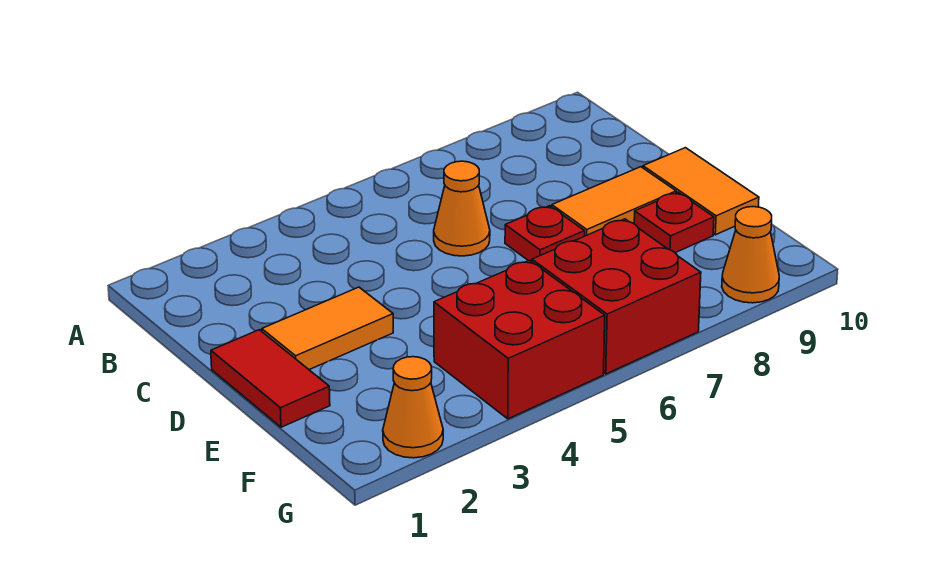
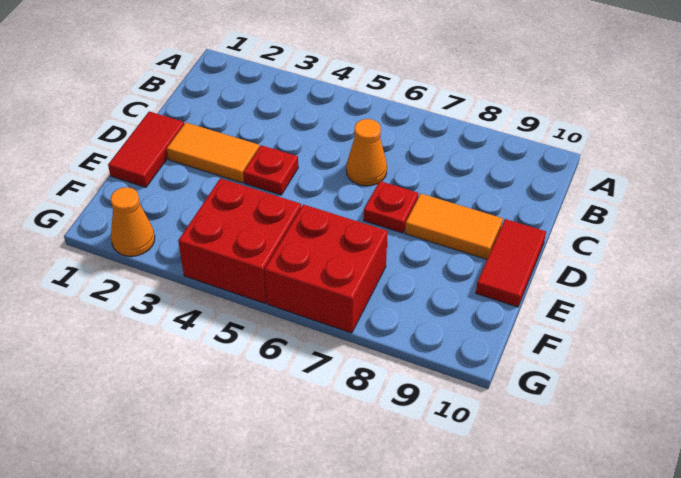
orange tile D10:E10 level 1 -> red tile D10:E10 level 1
red plate E9 level 1 -> red plate D4 level 1
orange cone G9 level 1 -> none

